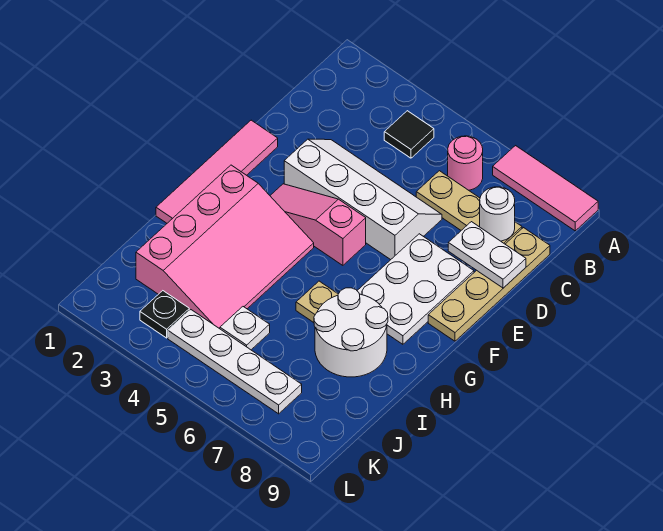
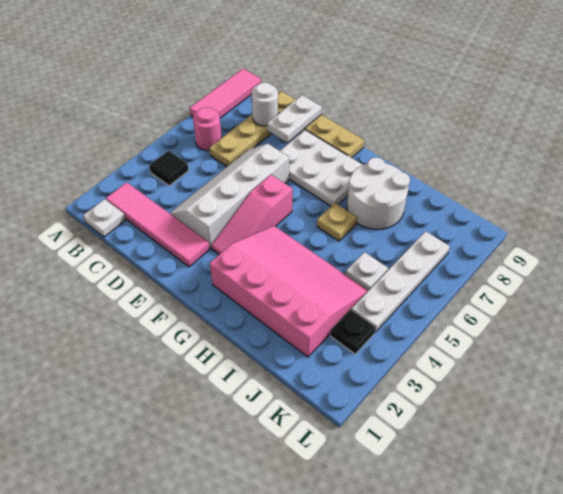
none -> white plate B1 level 1
pink tile E1:H1 level 1 -> pink tile B2:E2 level 1

